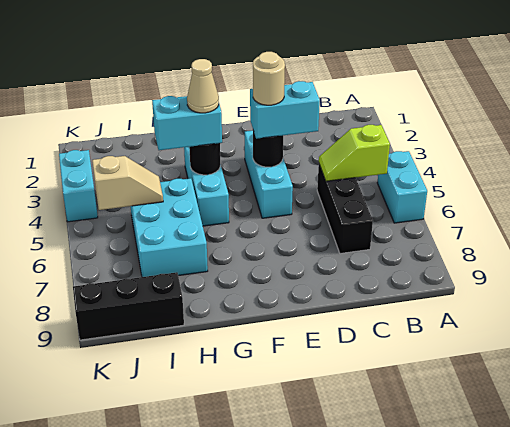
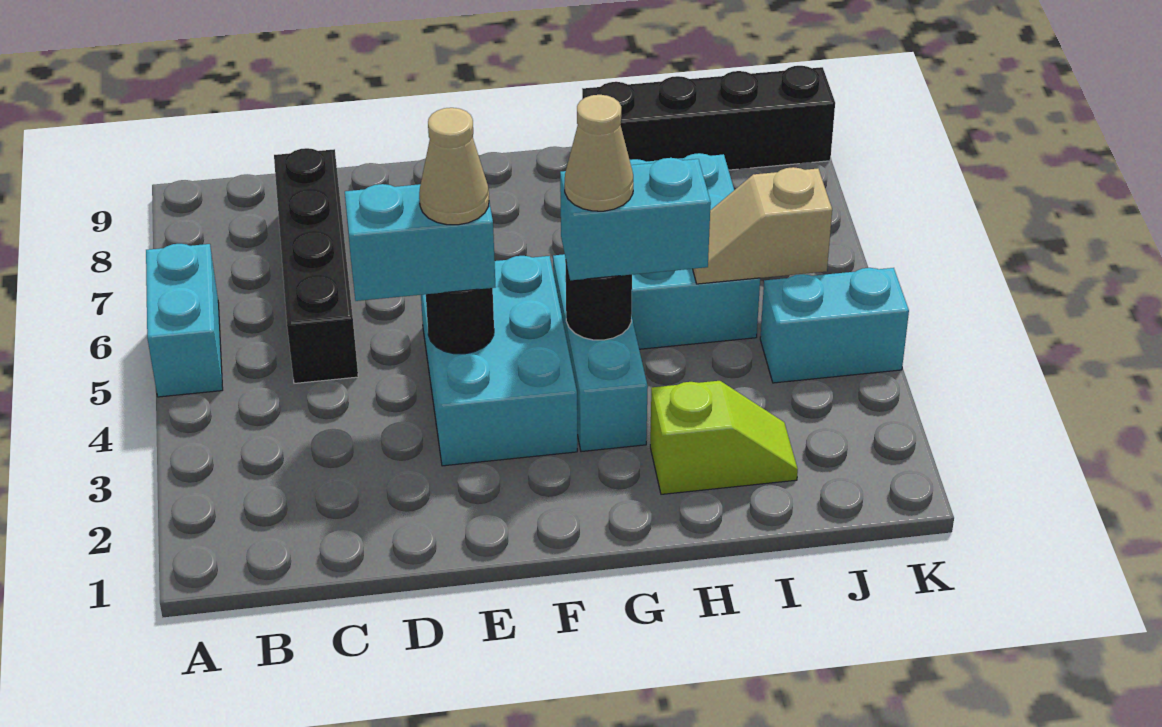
lime slope B5:C5 level 2 top B -> lime slope H2:I2 level 1 top H
black brick C5:C7 level 1 -> black brick C5:C8 level 1
cyan brick E3:E5 level 1 -> cyan brick E3:F5 level 1
tan round brick E4 level 4 -> tan cone E4 level 4
black brick I9:K9 level 1 -> black brick H9:K9 level 1
cyan brick K3:K4 level 1 -> cyan brick J4:K4 level 1

